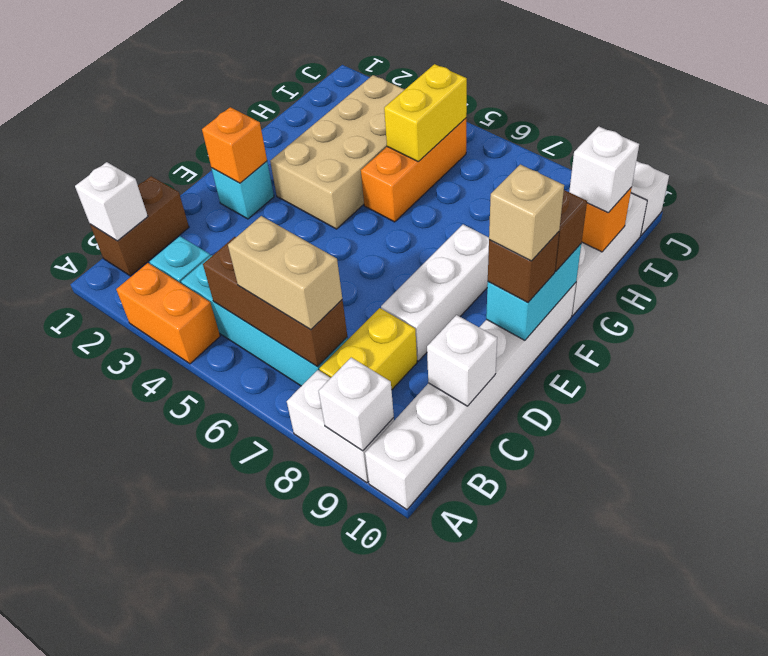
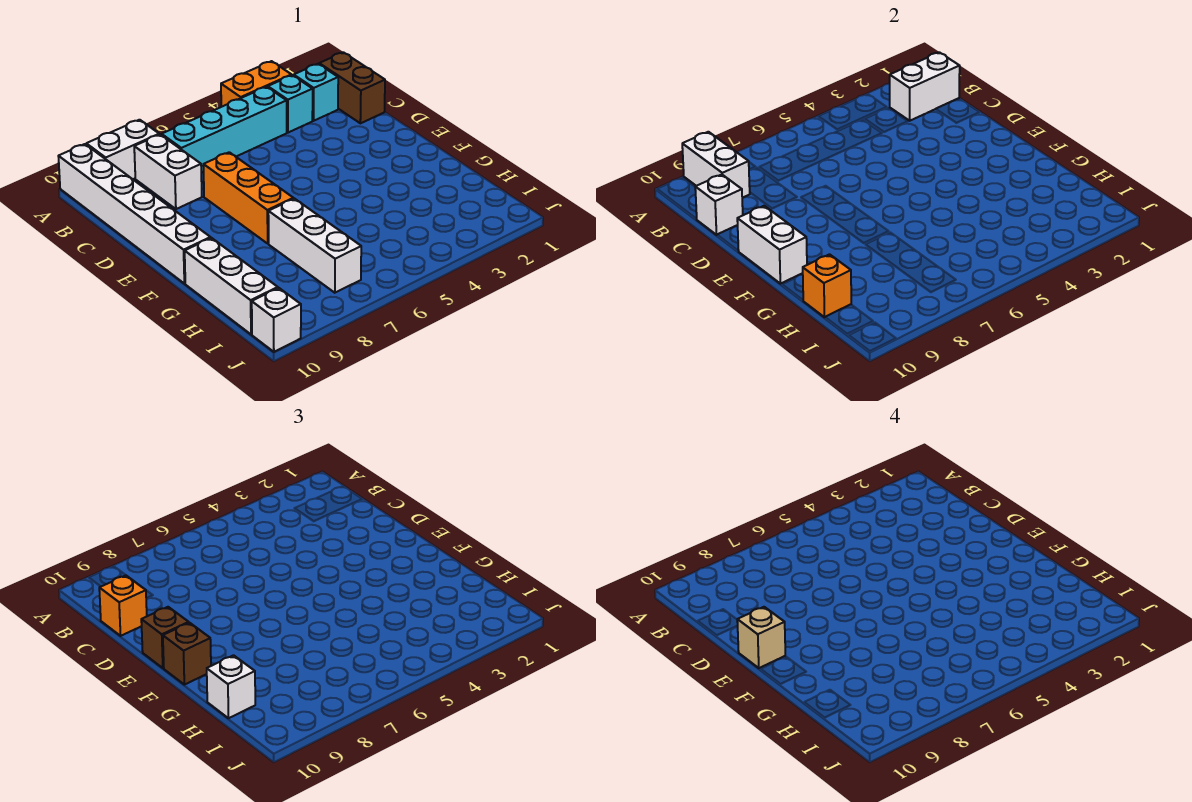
white brick A9 level 2 -> white brick A9:B9 level 2
white brick B1 level 2 -> white brick B1:B2 level 2
brown brick B5:B7 level 2 -> none
tan brick B6:B7 level 3 -> none
yellow brick B8:C8 level 1 -> white brick B8:C8 level 1
white brick D8:F8 level 1 -> white brick G7:I7 level 1
cyan brick E2 level 1 -> cyan brick B2 level 1
orange brick E2 level 2 -> orange brick C10 level 3
cyan brick E10:F10 level 2 -> white brick E10:F10 level 2
tan brick F3:I4 level 1 -> none
orange brick G5:I5 level 1 -> orange brick D7:F7 level 1
yellow brick H5:I5 level 2 -> none

